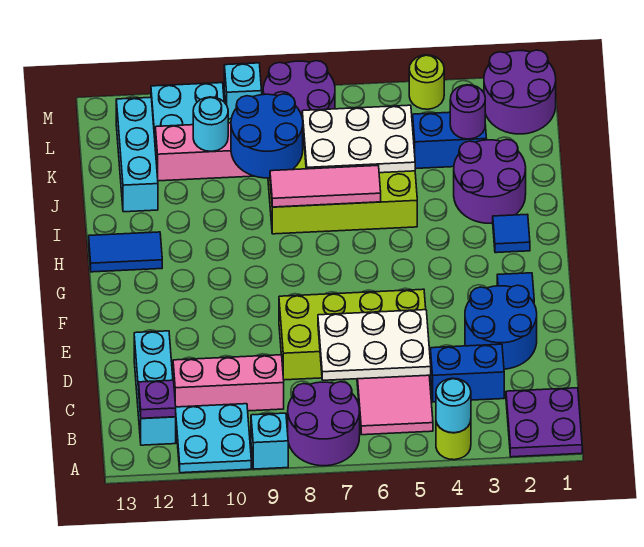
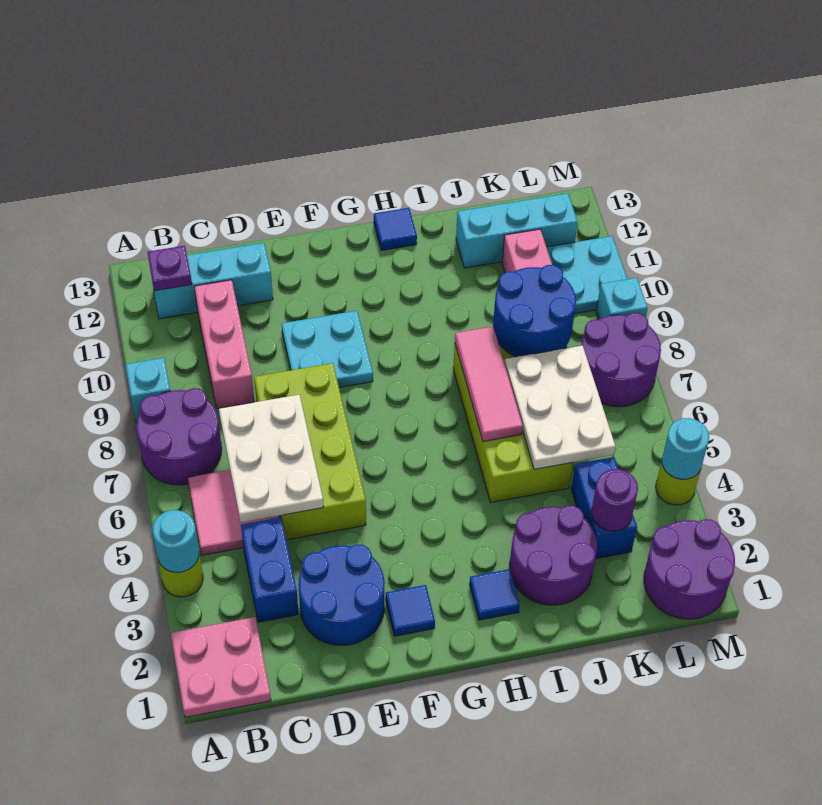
purple plate A1:B2 level 1 -> pink plate A1:B2 level 1
cyan plate A10:B11 level 1 -> cyan plate E9:F10 level 1
blue tile H12:H13 level 1 -> blue tile H13 level 1
cyan round brick K10 level 2 -> cyan round brick M4 level 2

